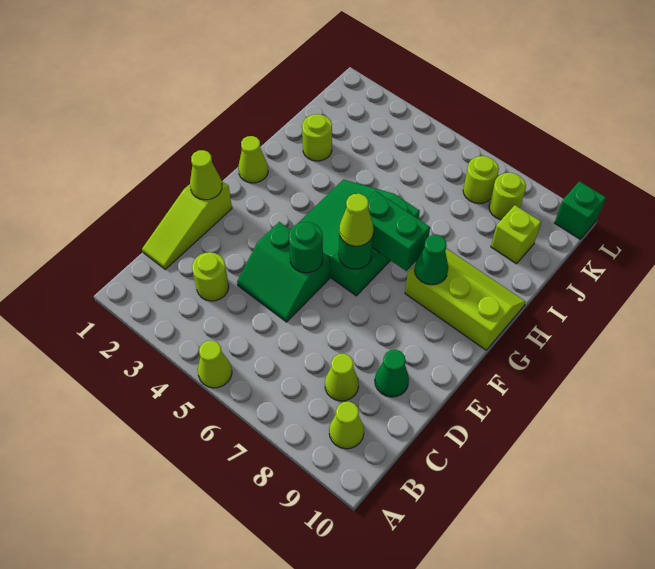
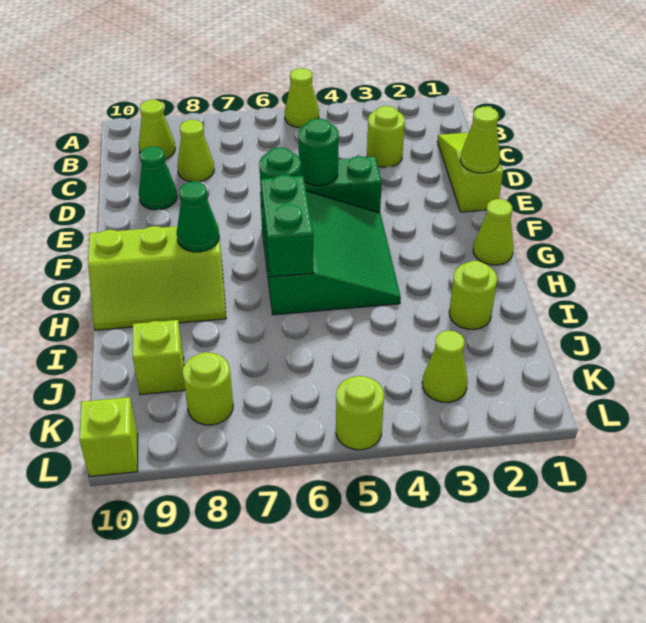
lime cone F6 level 3 -> lime cone K3 level 1
green brick G6:G7 level 2 -> green brick G6:H6 level 2
lime round brick K7 level 1 -> lime round brick L5 level 1
green brick L10 level 1 -> lime brick L10 level 1

